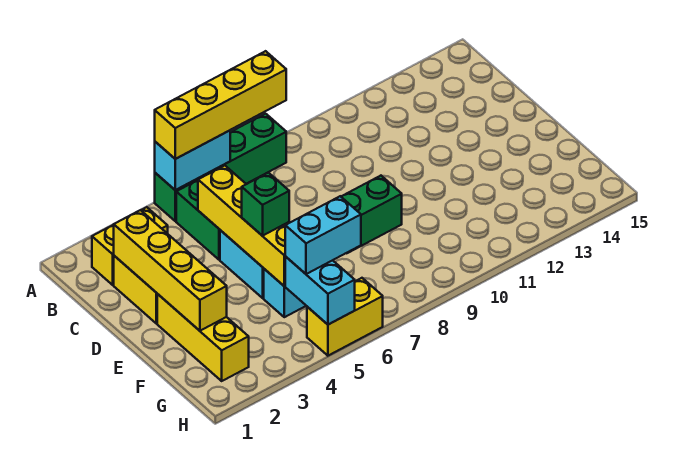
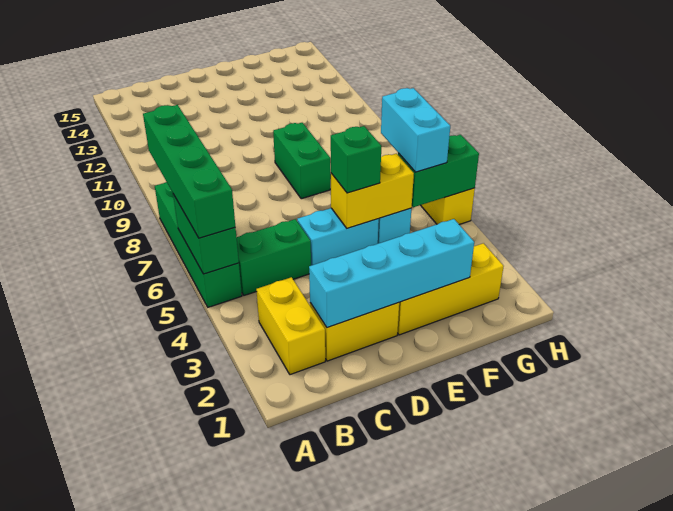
cyan brick A5:A6 level 2 -> green brick A5:A6 level 2
yellow brick A5:A8 level 3 -> green brick A5:A8 level 3
yellow brick C2:F2 level 2 -> cyan brick C2:F2 level 2
yellow brick C5:F5 level 2 -> yellow brick E5:F5 level 2
cyan brick G5:H5 level 2 -> green brick G5:H5 level 2

